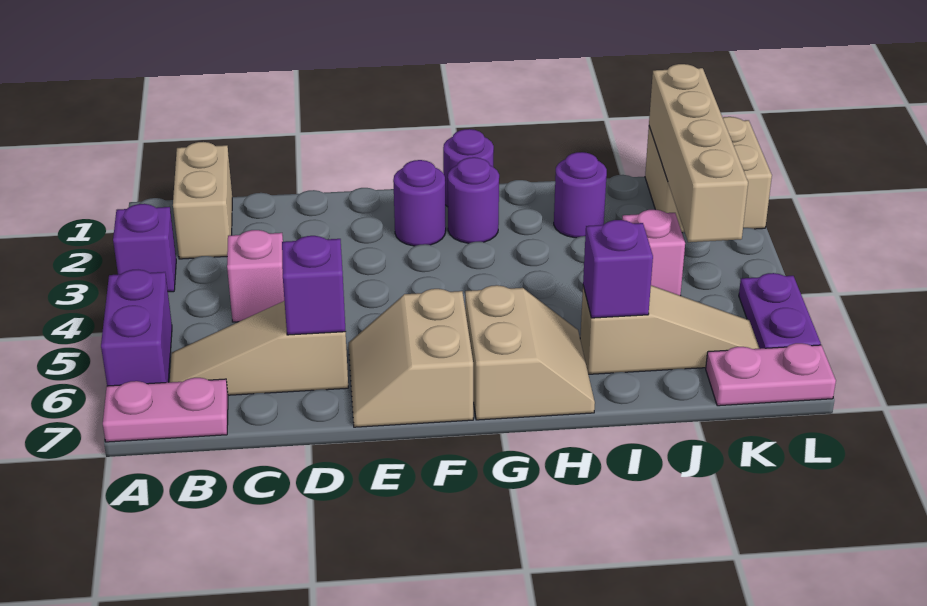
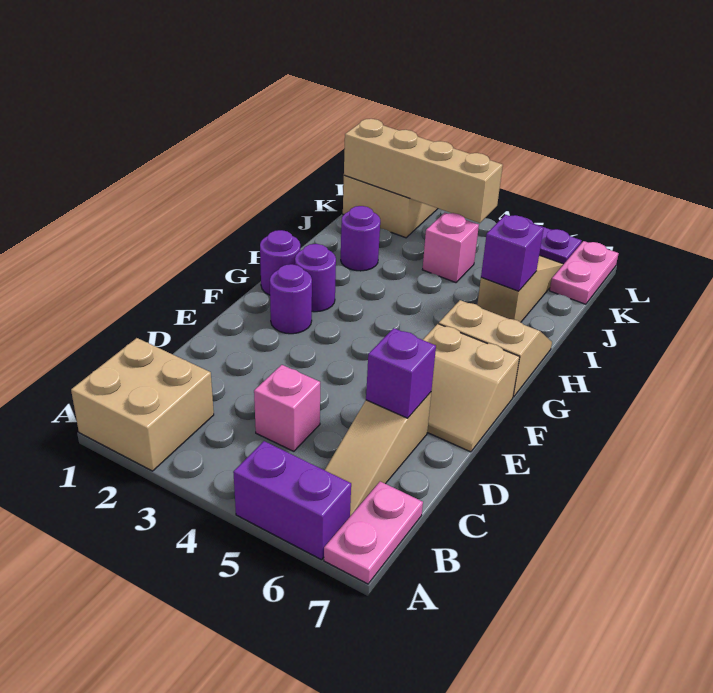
purple brick A3 level 1 -> none
tan brick B1:B2 level 1 -> tan brick A1:B2 level 1

